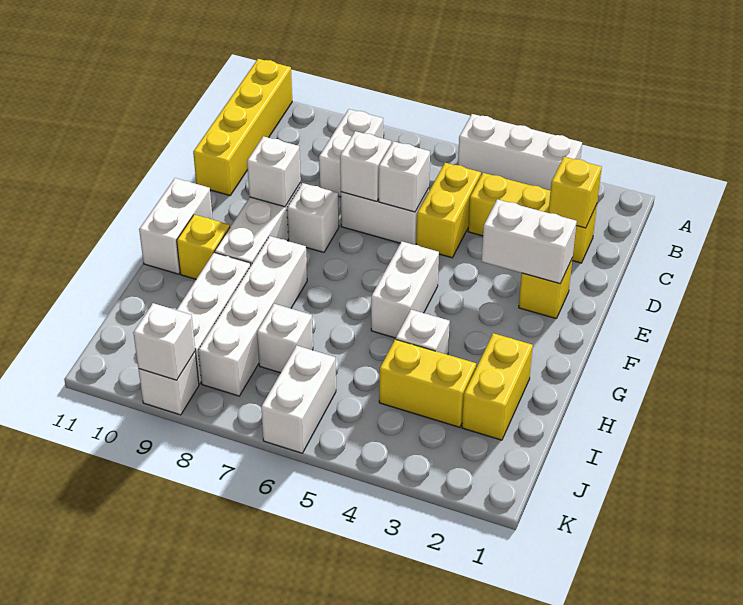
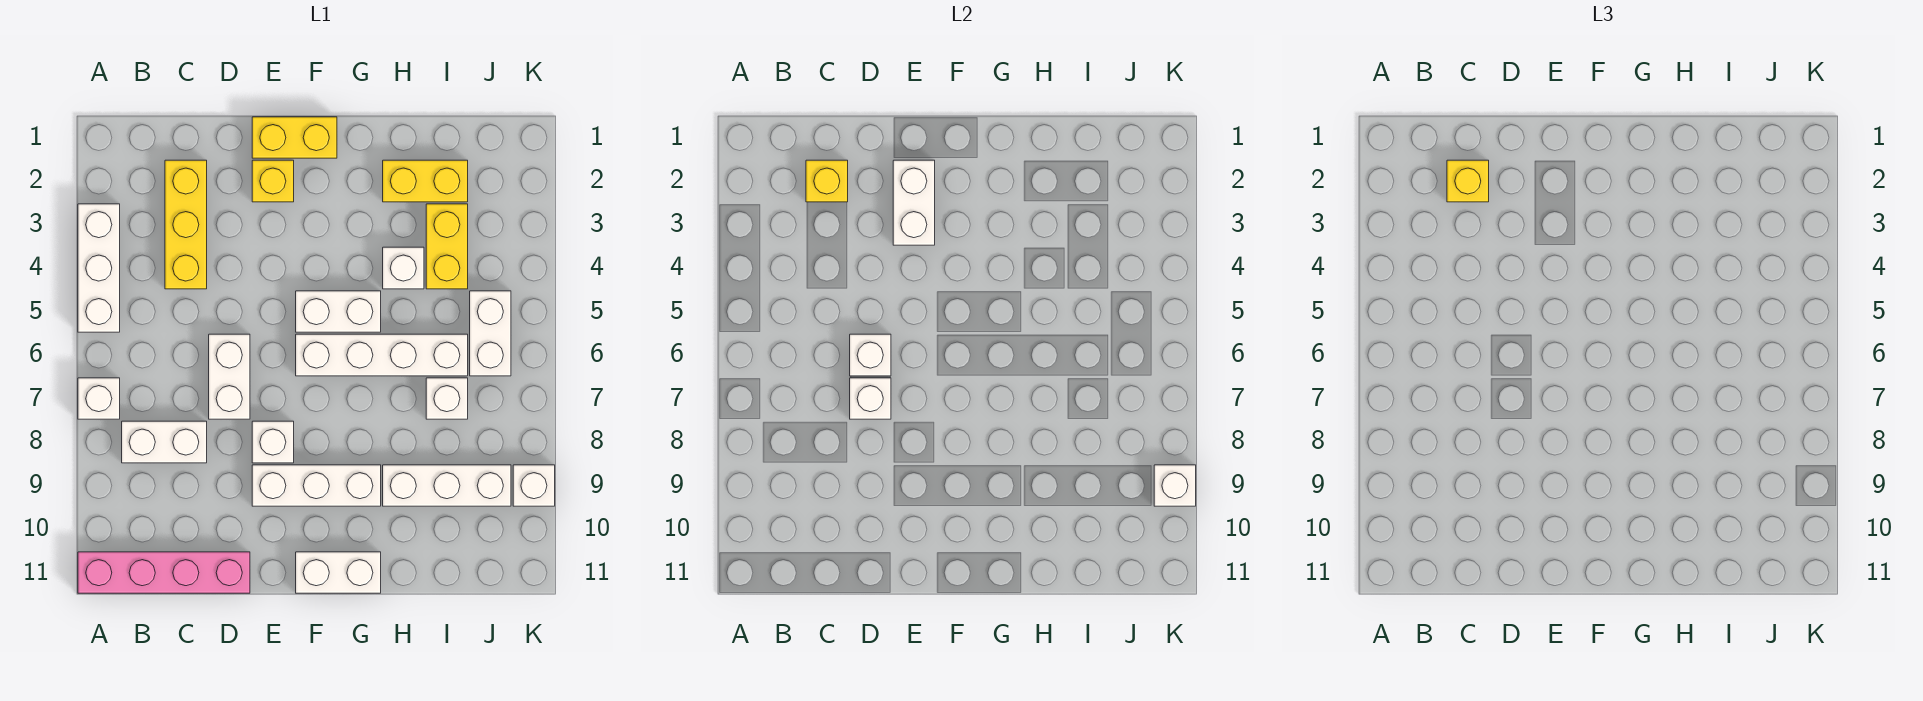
yellow brick A11:D11 level 1 -> pink brick A11:D11 level 1
yellow brick C5:D5 level 1 -> yellow brick E1:F1 level 1
white brick E9 level 2 -> white brick A7 level 1
white brick G8:J8 level 1 -> white brick F6:I6 level 1
yellow brick G10 level 1 -> yellow brick C2 level 3
white brick J6:K6 level 1 -> white brick J5:J6 level 1

